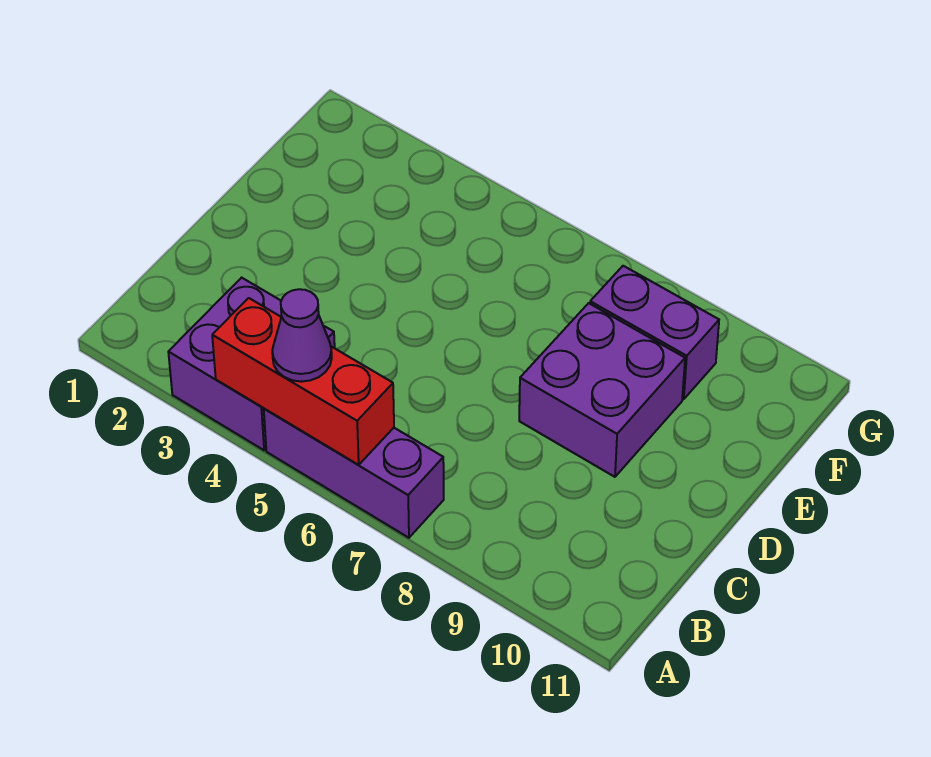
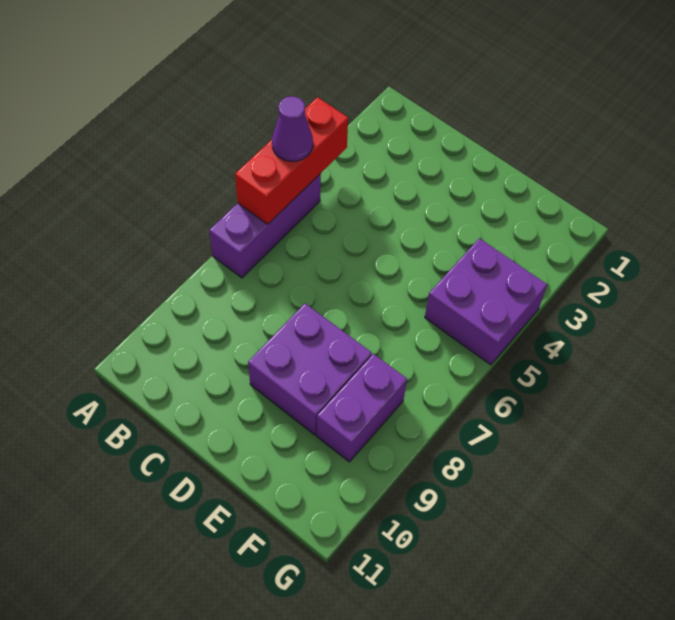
purple brick A3:B4 level 1 -> purple brick F4:G5 level 1

